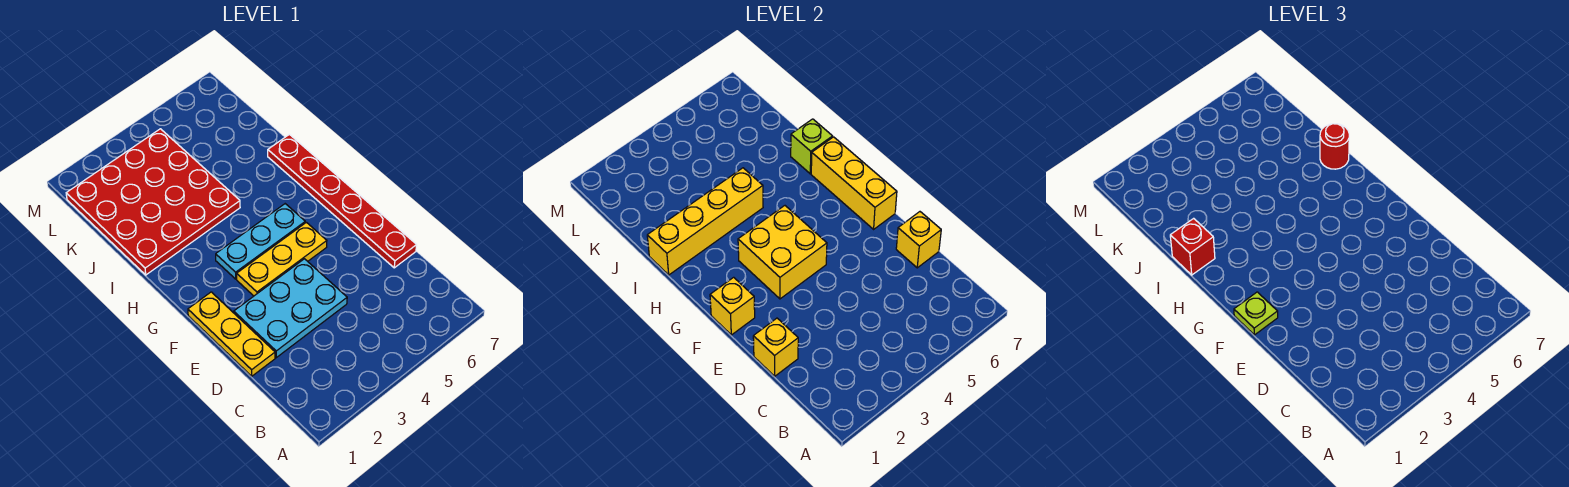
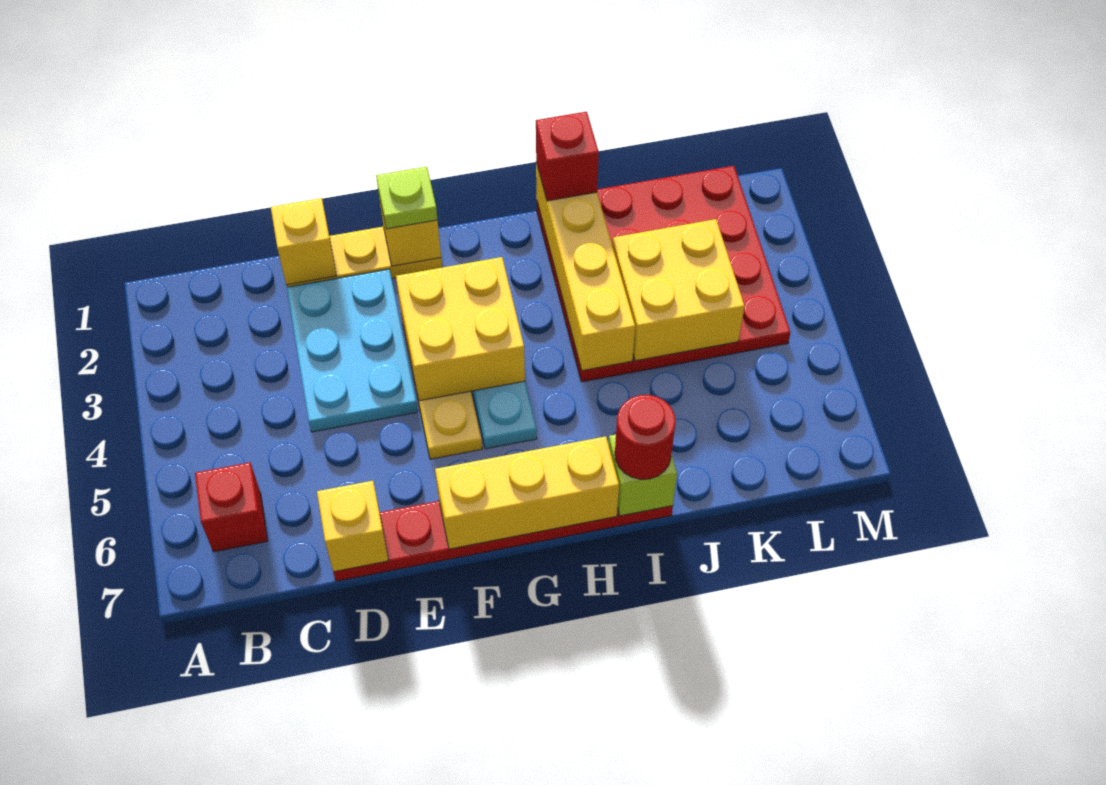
none -> red brick B6 level 1
none -> yellow brick J3:K4 level 2

